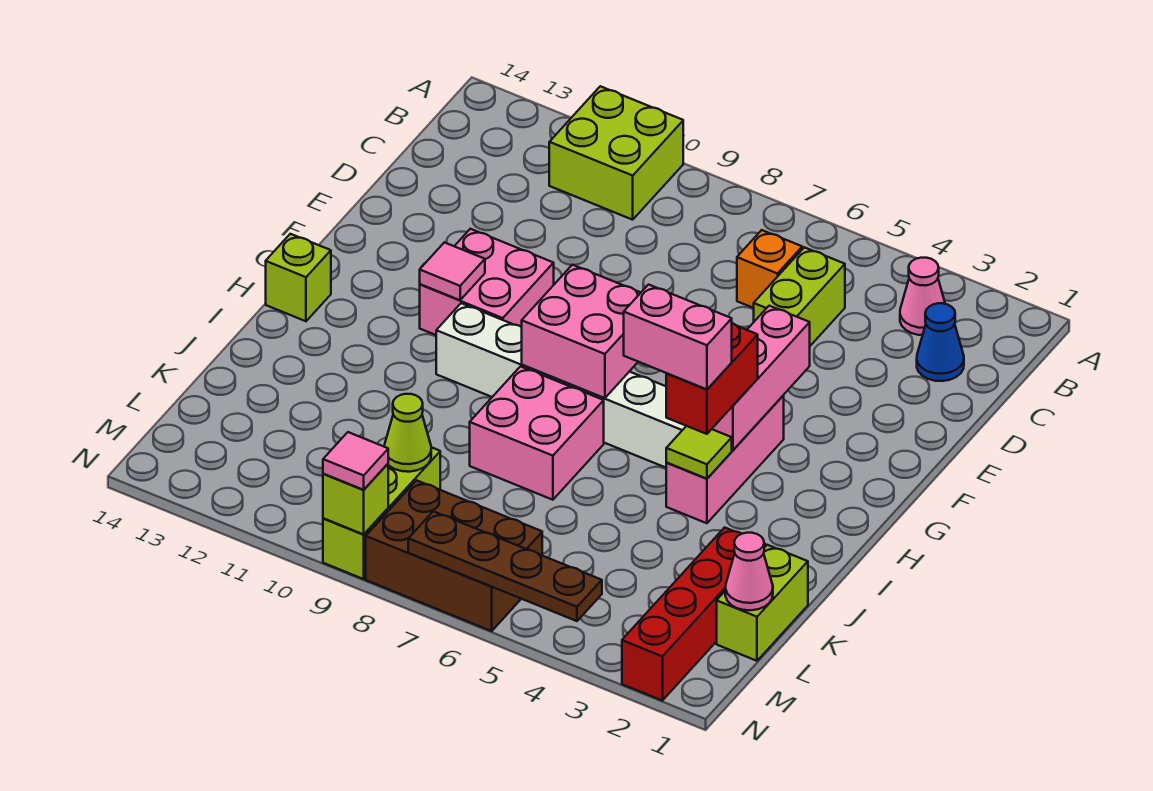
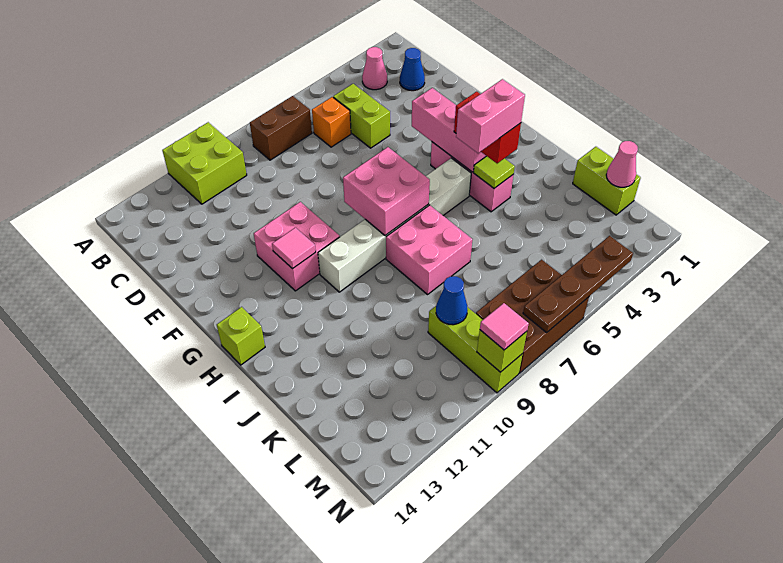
none -> brown brick B7:B8 level 1
red brick K2:N2 level 1 -> none
lime cone L9 level 2 -> blue cone L9 level 2

